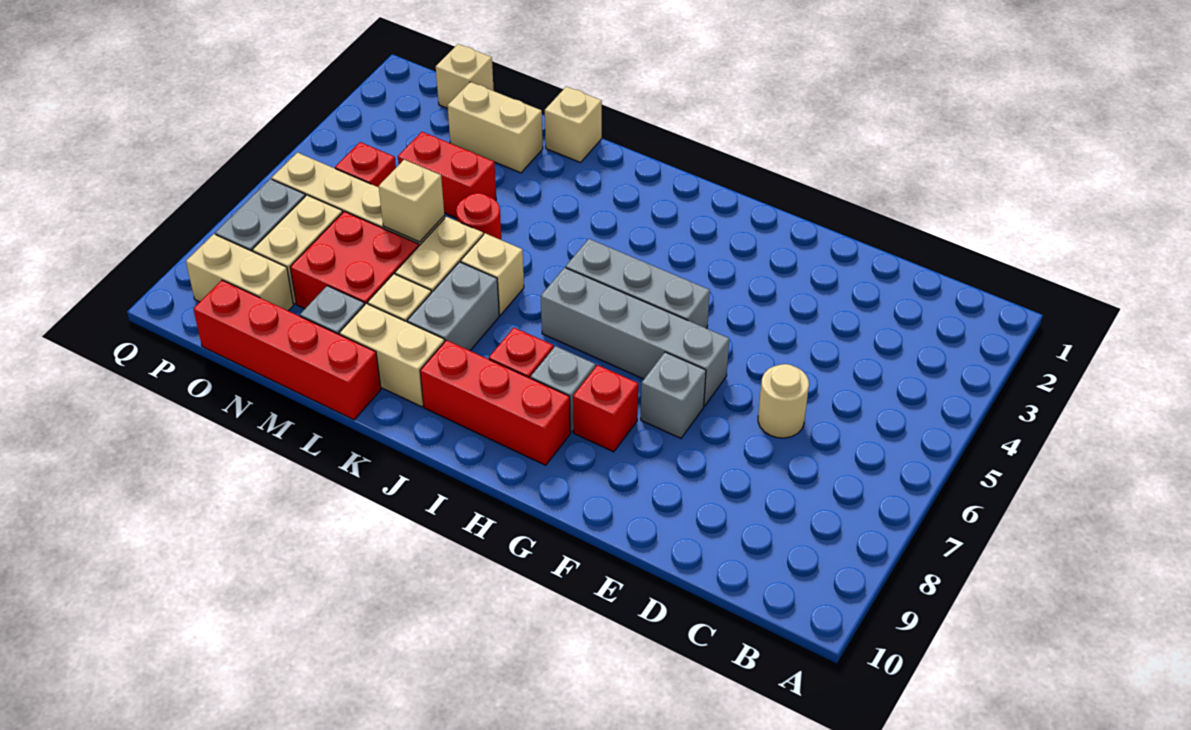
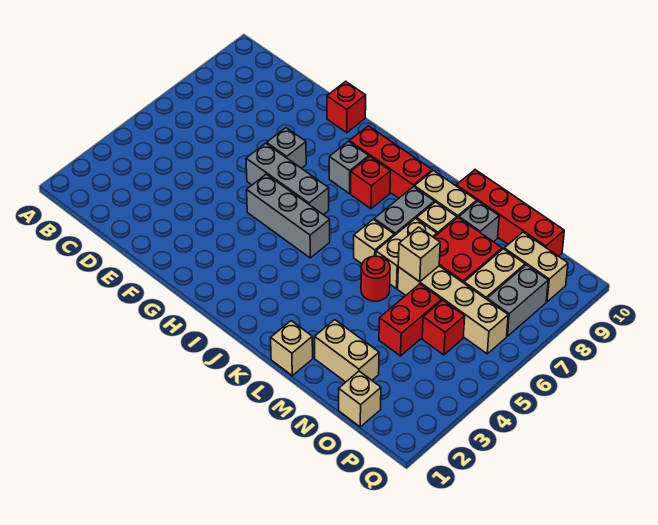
tan round brick D6 level 1 -> none
grey brick F6:I6 level 1 -> grey brick F6:H6 level 1
red brick G8 level 1 -> red brick F10 level 1
red brick M4:N4 level 1 -> red brick N4:N5 level 1

